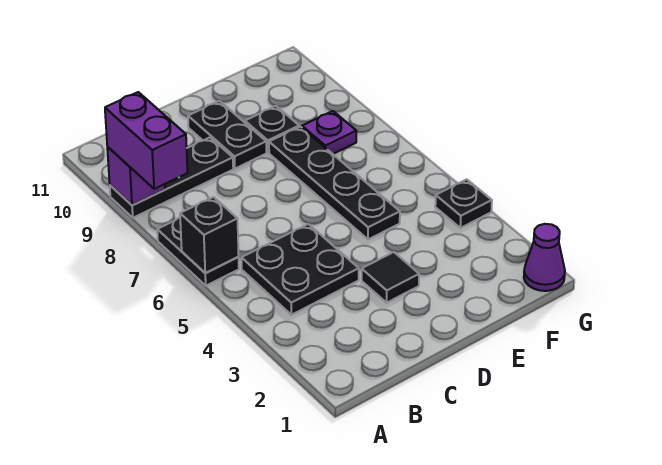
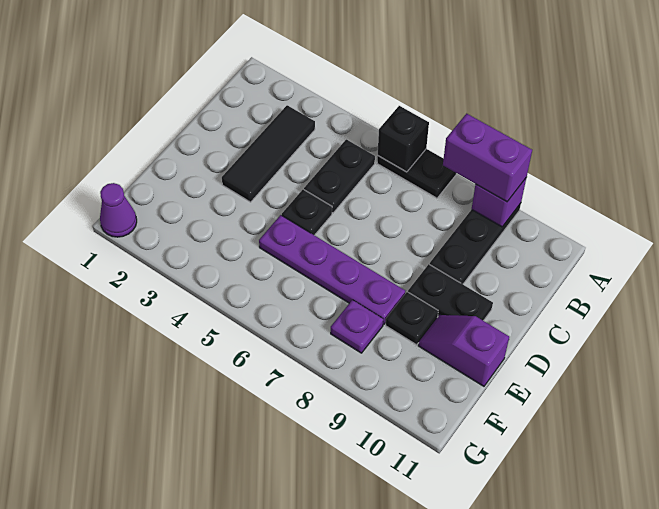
black plate B4:C5 level 1 -> black plate B5:C5 level 1
black tile D3 level 1 -> black tile B3:D3 level 1
black plate E5:E8 level 1 -> purple plate E5:E8 level 1
none -> purple slope E10:E11 level 1 top 11
black plate G4 level 1 -> black plate D5 level 1

